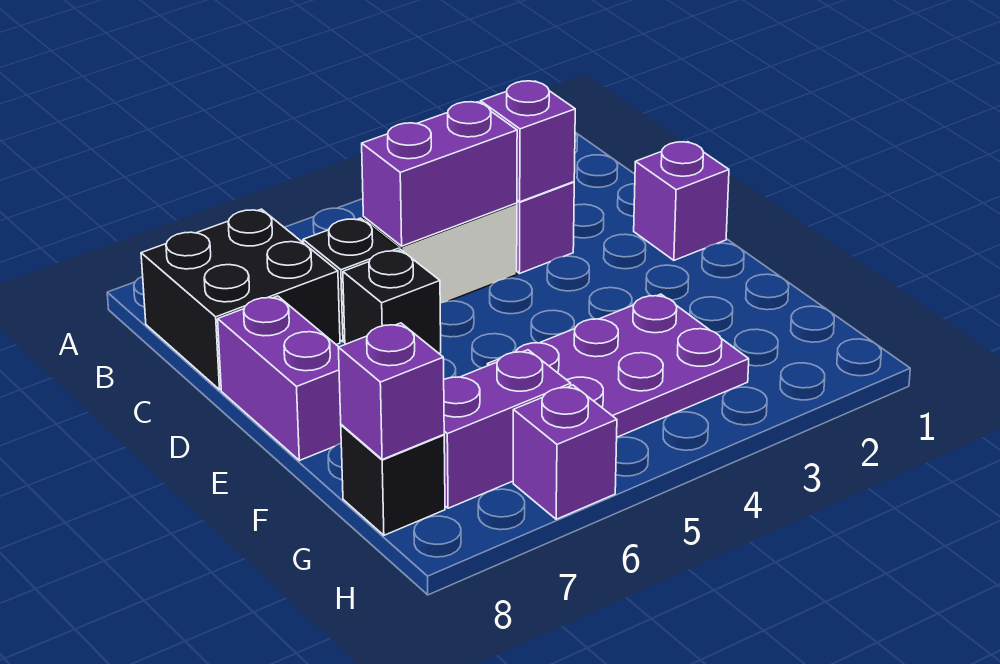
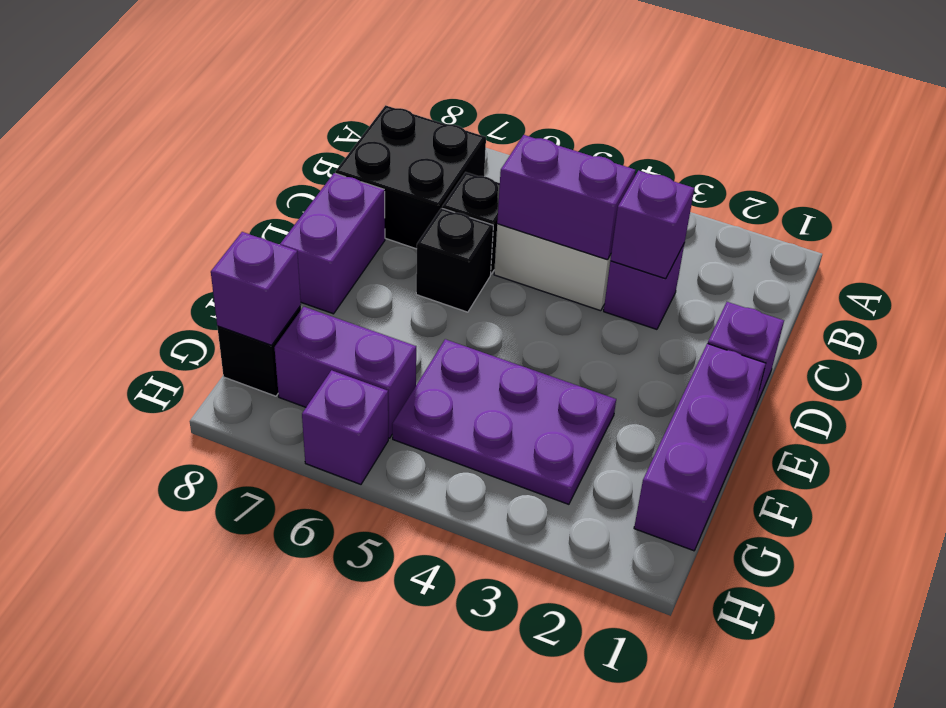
none -> purple brick E1:G1 level 1

